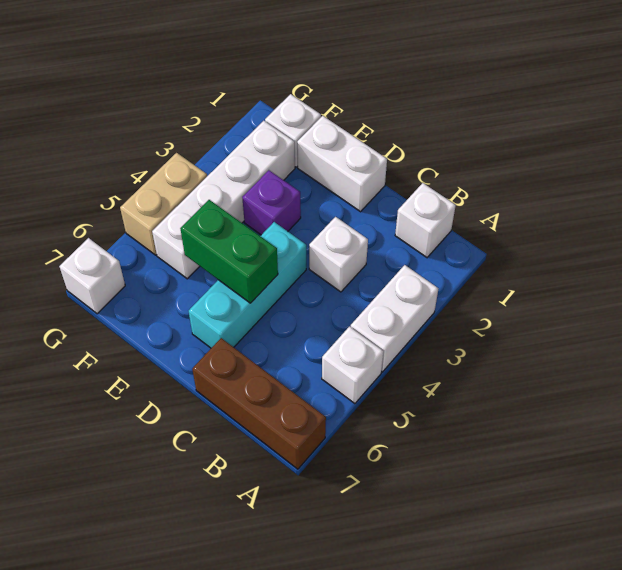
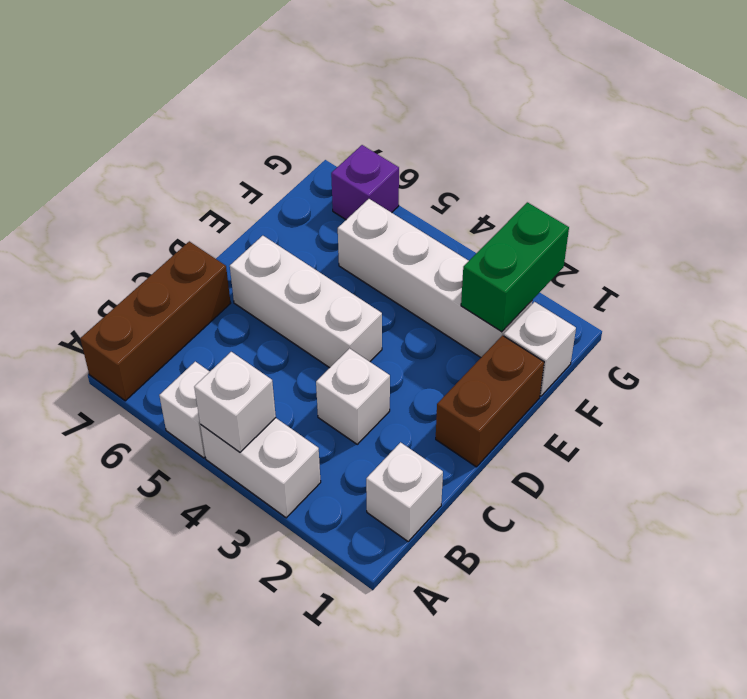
white brick D1:E1 level 1 -> brown brick D1:E1 level 1
cyan brick D4:D6 level 1 -> white brick D4:D6 level 1
green brick D5:E5 level 2 -> green brick F2:G2 level 2
purple brick E3 level 1 -> purple brick G6 level 1
tan brick G4:G5 level 1 -> none
white brick G7 level 1 -> white brick A4 level 2

